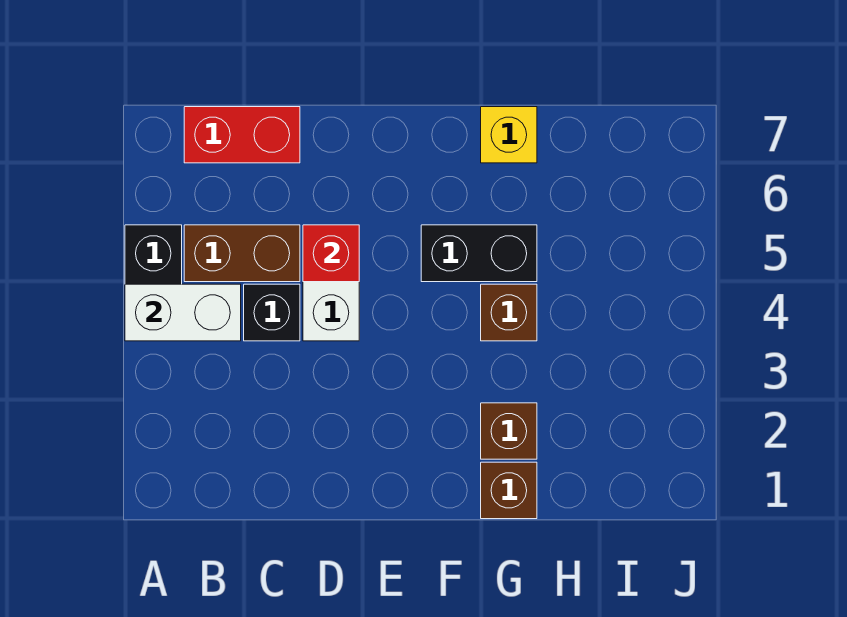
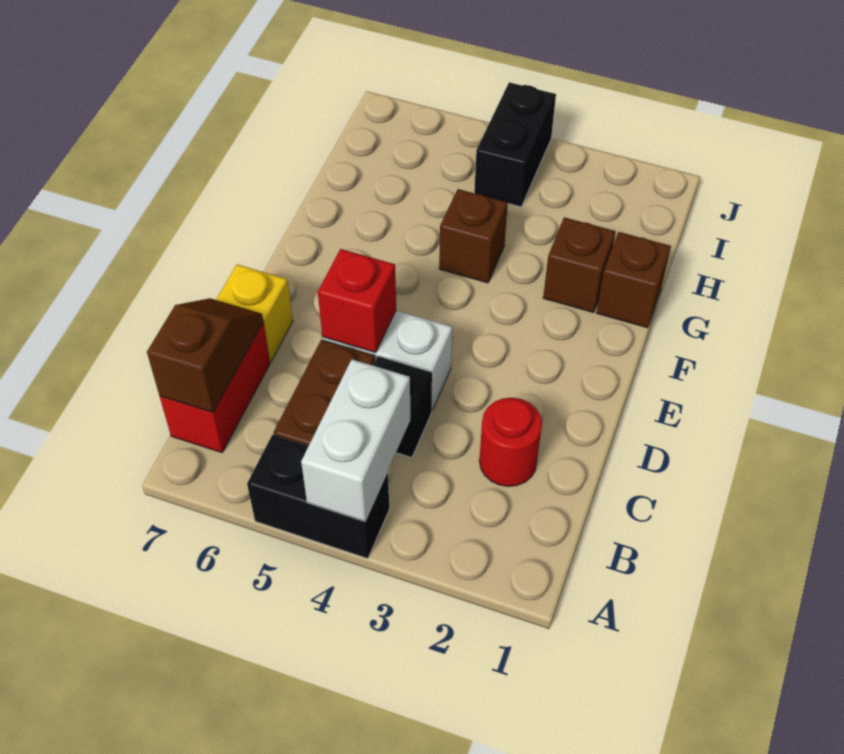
none -> brown slope B7:C7 level 2 top B
none -> red round brick C2 level 1
black brick F5:G5 level 1 -> black brick I4:J4 level 1
yellow brick G7 level 1 -> yellow brick D7 level 1

